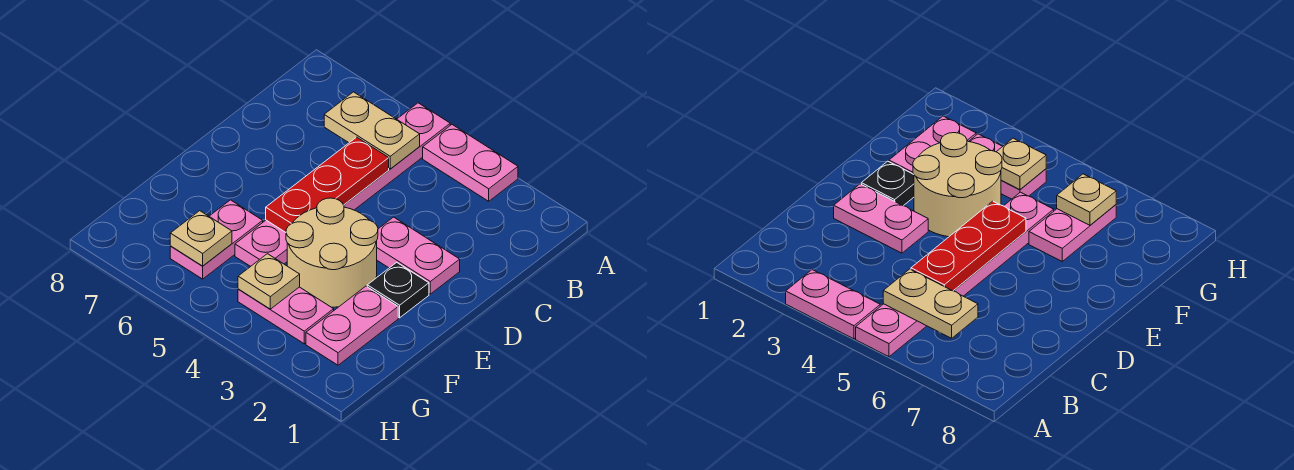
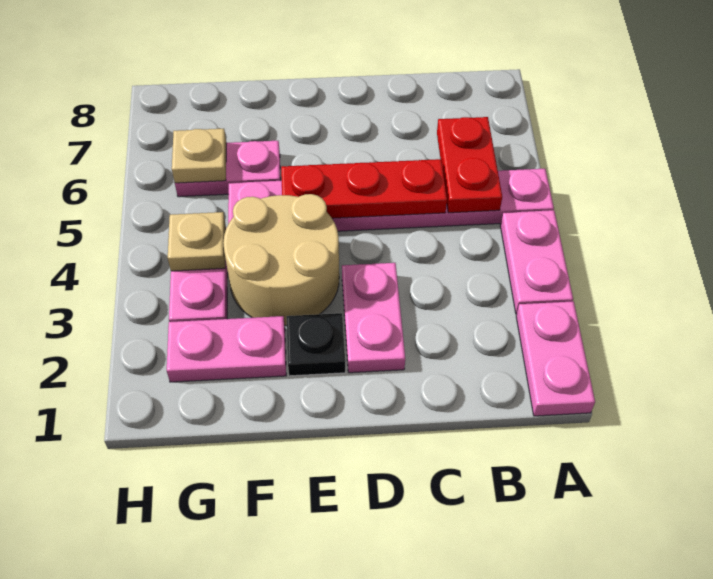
none -> pink plate A1:A2 level 1
tan plate B5:B6 level 2 -> red plate B5:B6 level 2

